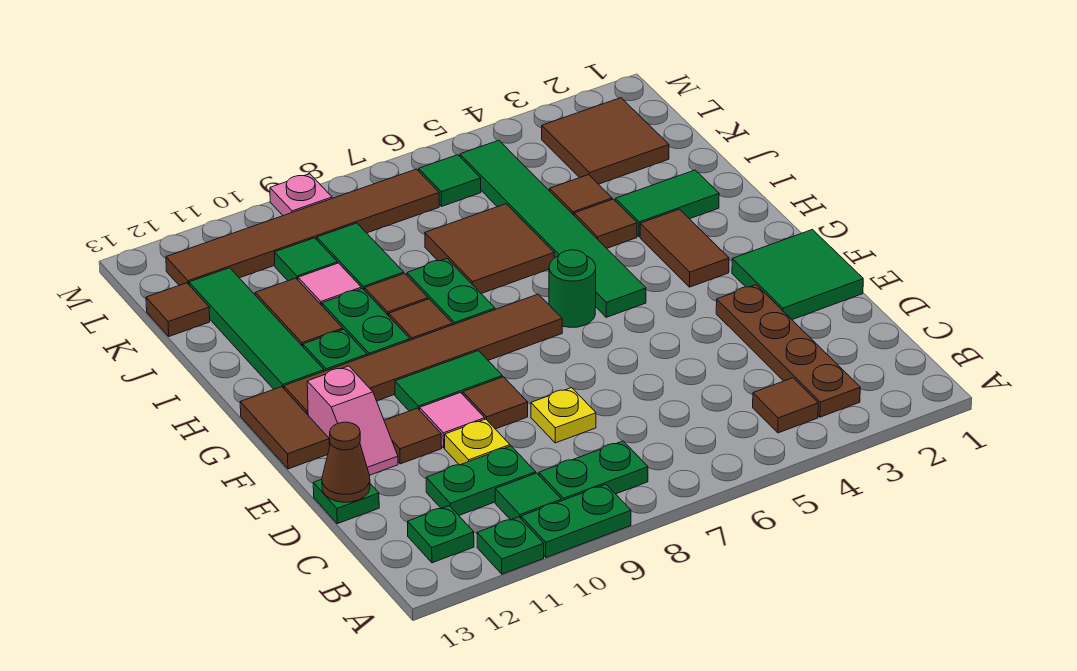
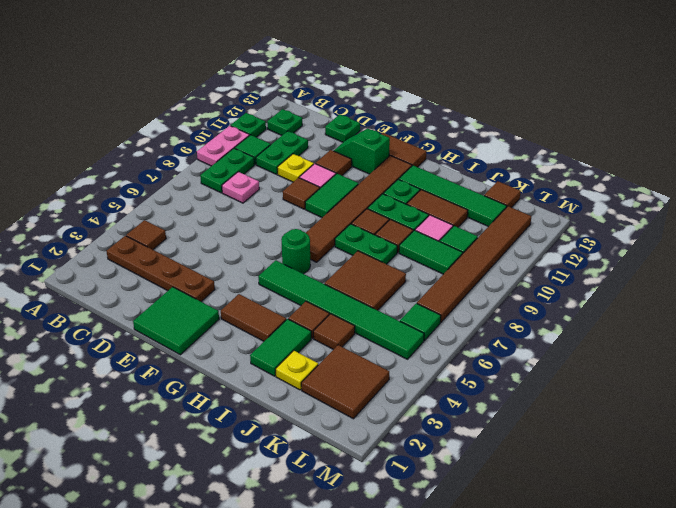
green plate A9:A10 level 1 -> pink plate A9:A10 level 1
yellow plate D8 level 1 -> yellow plate J2 level 1
brown cone D13 level 2 -> none
pink slope E12:F12 level 1 top F -> green slope E12:F12 level 1 top F
pink plate M9 level 1 -> pink plate C8 level 1

